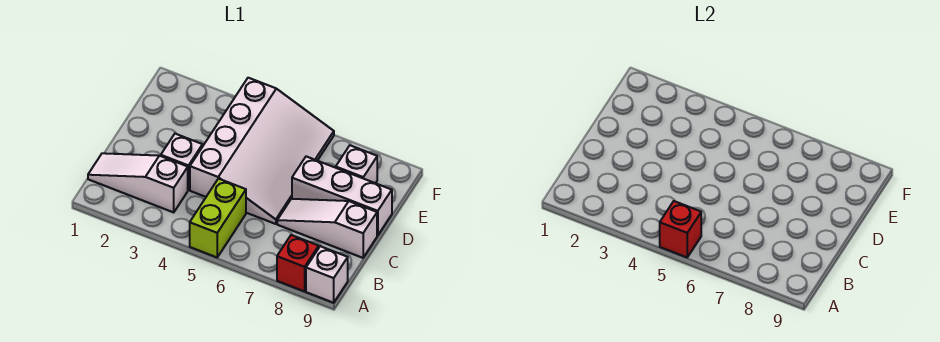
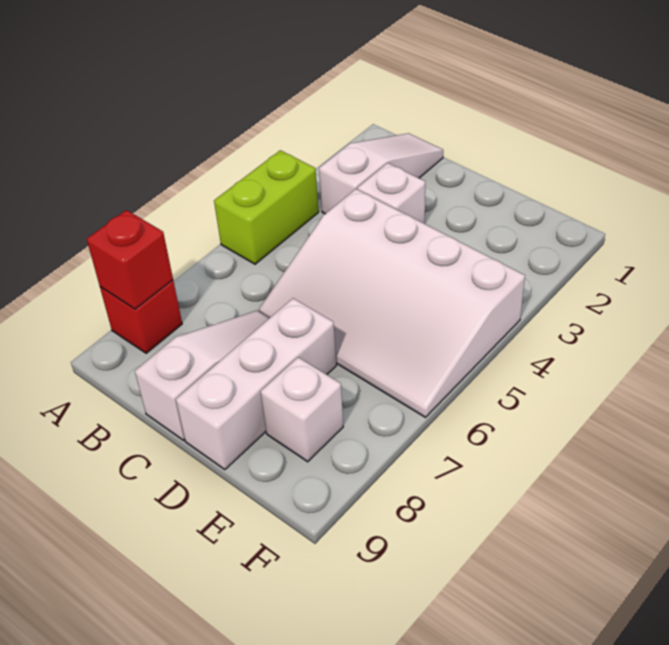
lime brick A5:B5 level 1 -> lime brick A4:A5 level 1
red brick A5 level 2 -> red brick A8 level 2
white brick A9 level 1 -> none

